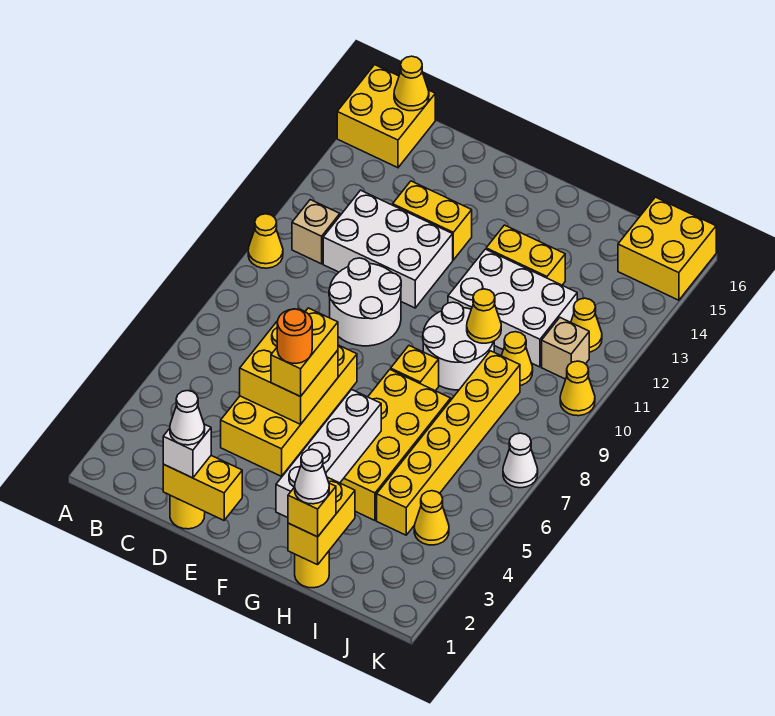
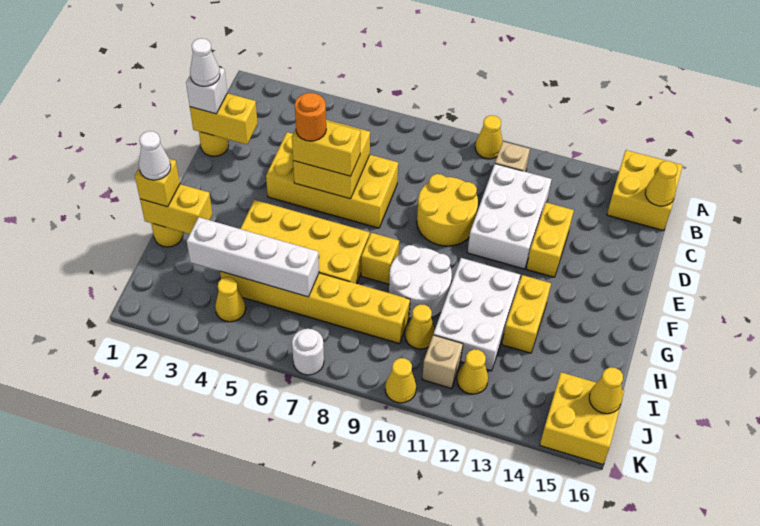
yellow brick D1:E1 level 2 -> yellow brick D1:D2 level 2
white round brick D9:E10 level 1 -> yellow round brick D9:E10 level 1
white brick G2:G5 level 2 -> white brick I3:I6 level 2
yellow cone H10 level 2 -> yellow cone J16 level 2
white cone K7 level 1 -> white round brick K7 level 1

